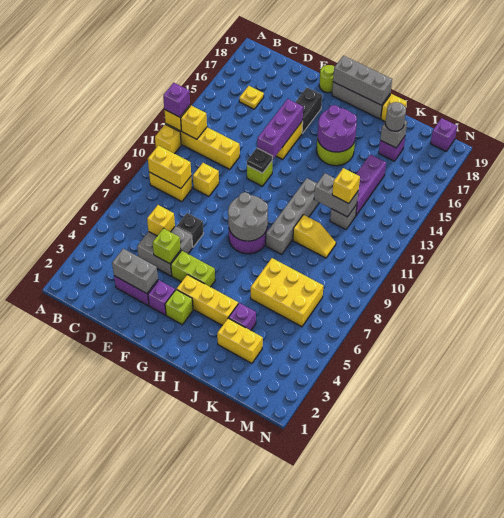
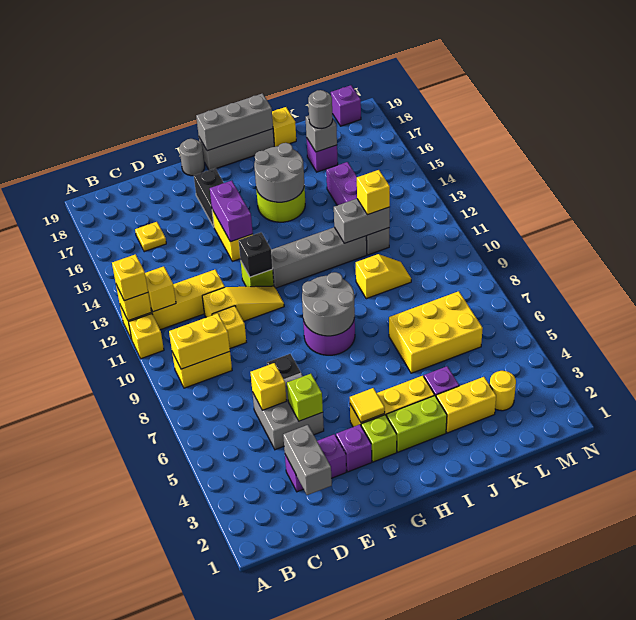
purple brick A12 level 3 -> yellow brick A12 level 3
grey brick D3:E3 level 2 -> grey brick D2:D3 level 2
none -> yellow slope D11:F11 level 1 top D
lime brick F5:G5 level 1 -> lime brick H3:I3 level 1
black plate F12 level 2 -> black brick F12 level 2
purple brick F13:F15 level 2 -> purple brick F14:F15 level 2
lime round brick F19 level 1 -> grey round brick F19 level 1
none -> yellow tile G4 level 2
purple round brick H15:I16 level 2 -> grey round brick H15:I16 level 2
grey brick I9:I12 level 1 -> grey brick G12:J12 level 1
none -> yellow round brick L3 level 1

